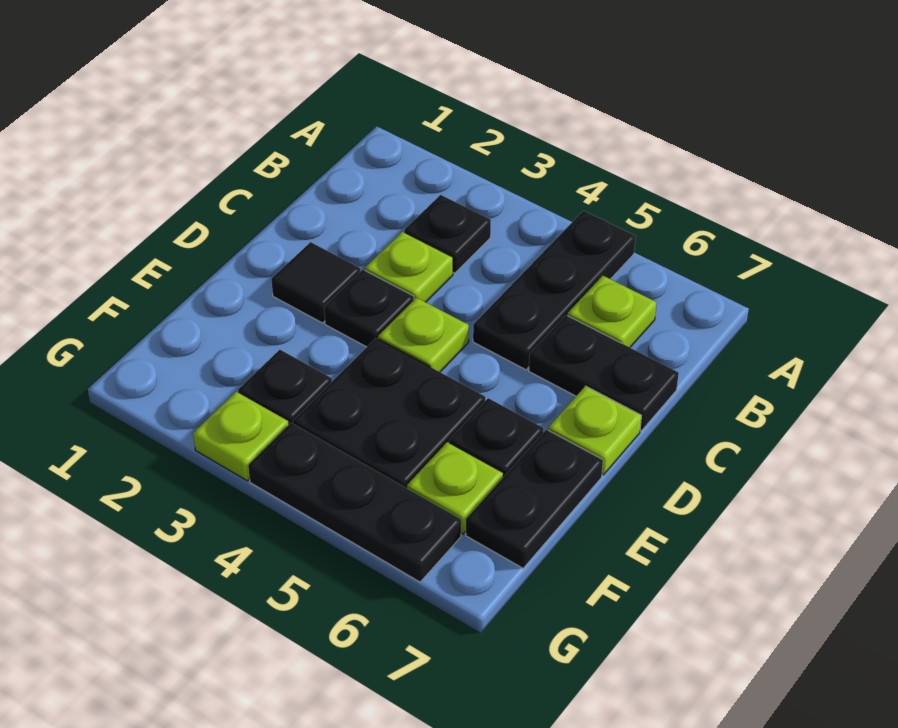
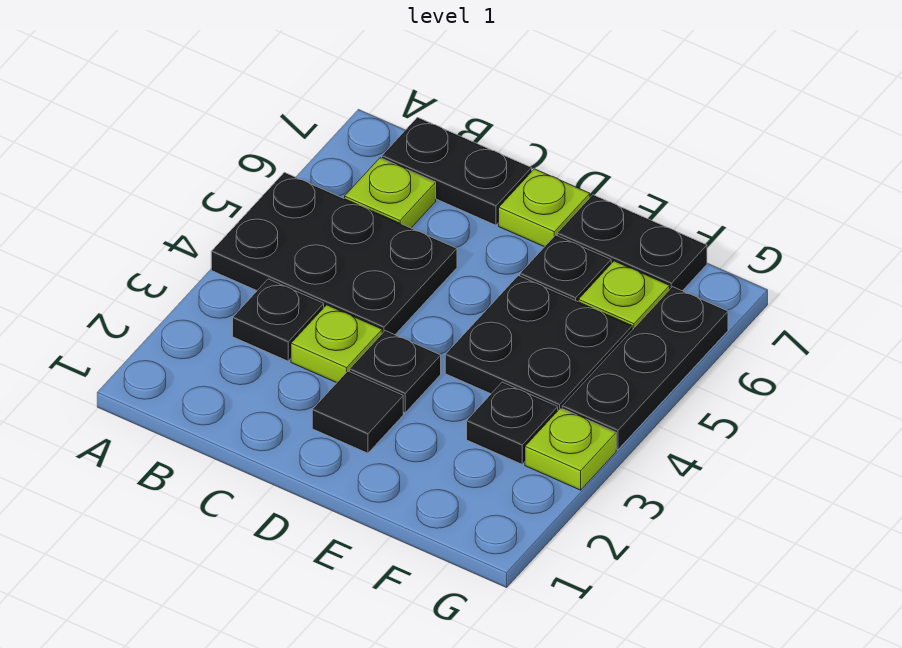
black plate A5:C5 level 1 -> black plate A4:C5 level 1
black plate C6:C7 level 1 -> black plate B7:C7 level 1
lime plate D4 level 1 -> none

